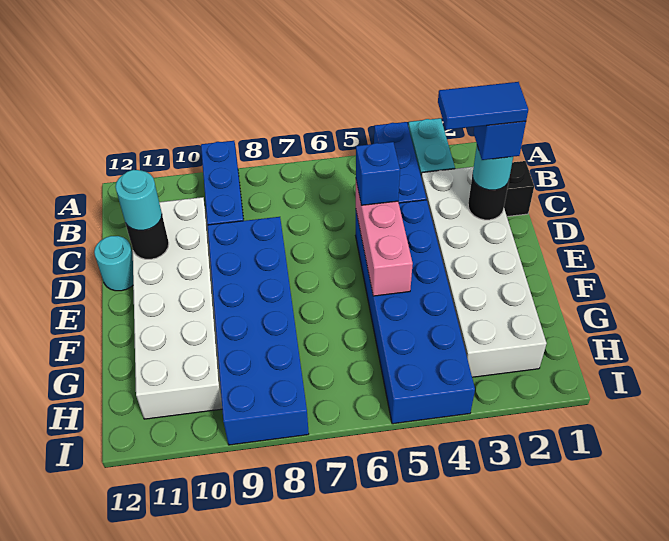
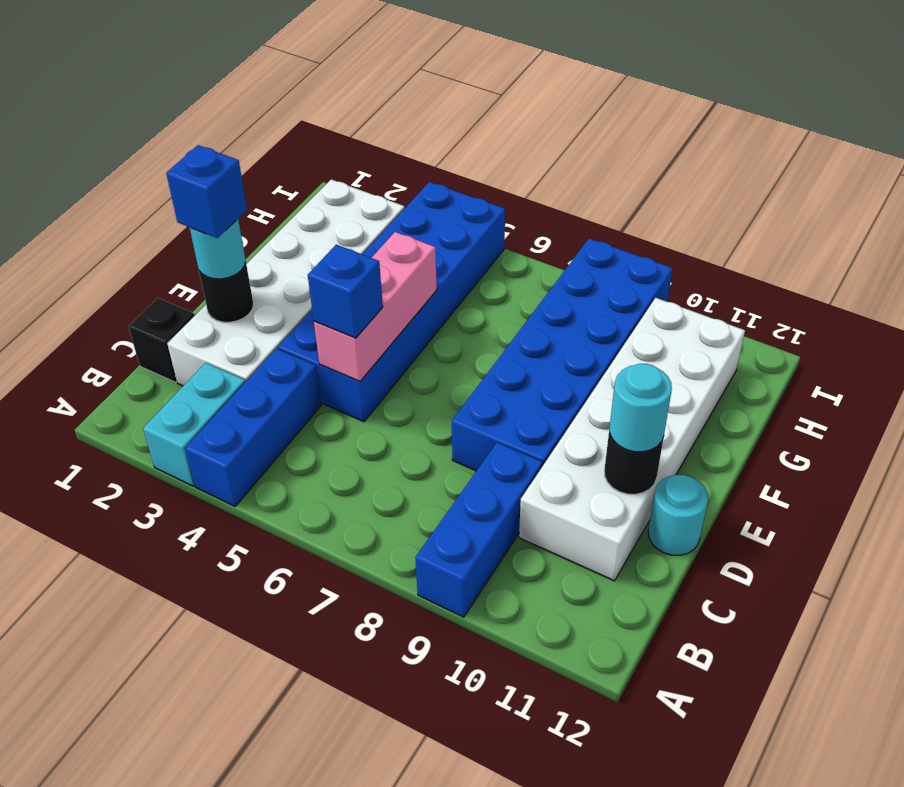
blue tile D2:D3 level 5 -> none

